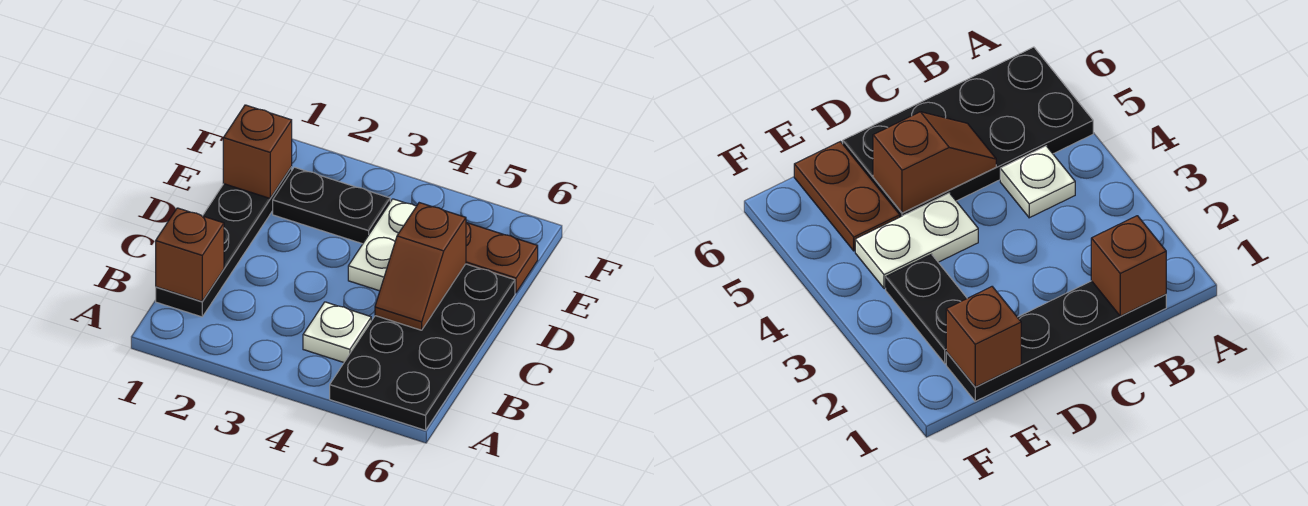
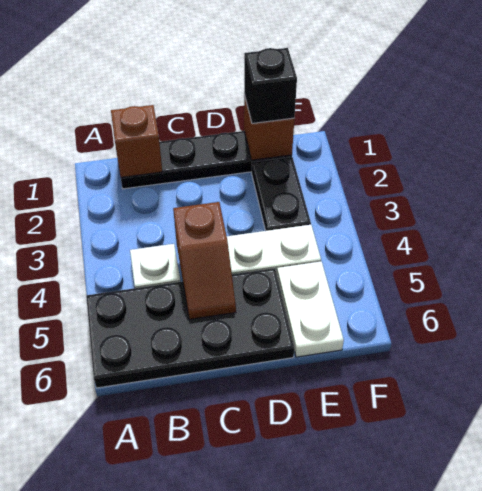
brown slope C5:D5 level 2 top D -> brown slope C4:C5 level 2 top 4
none -> black brick E1 level 3
brown plate E5:E6 level 1 -> white plate E5:E6 level 1

